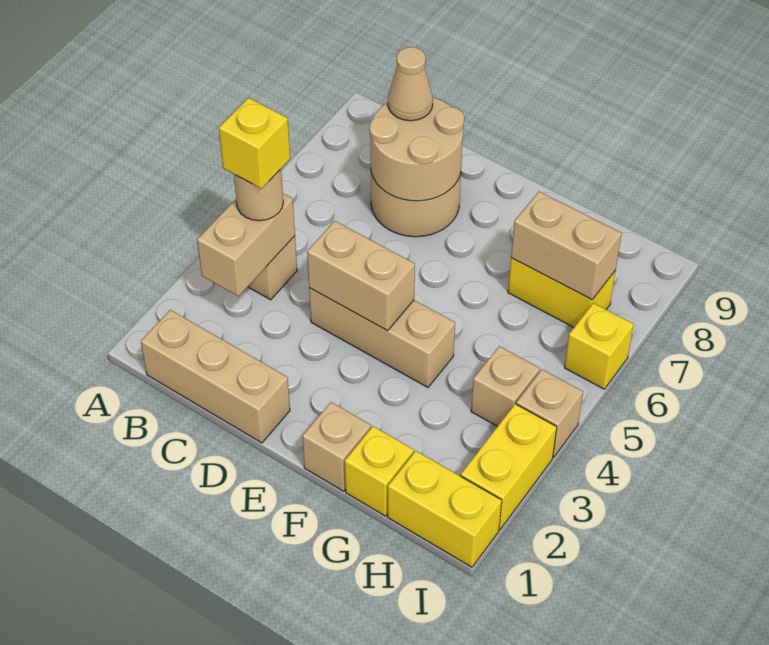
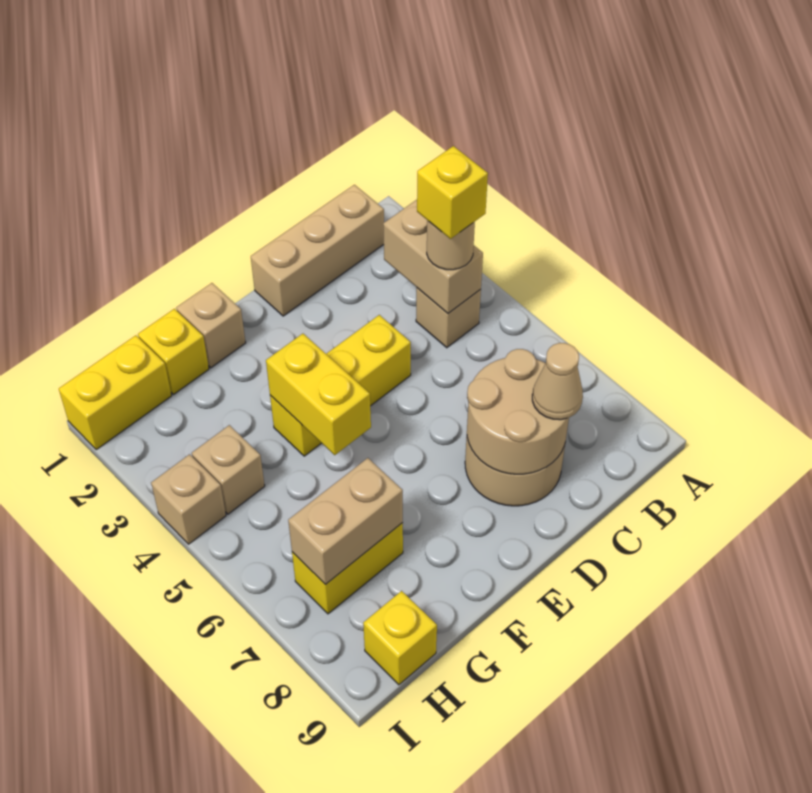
tan brick D4:F4 level 1 -> yellow brick D4:F4 level 1
tan brick D4:E4 level 2 -> none
yellow brick I2:I3 level 1 -> yellow brick F4:F5 level 2
yellow brick I6 level 1 -> yellow brick H9 level 1

